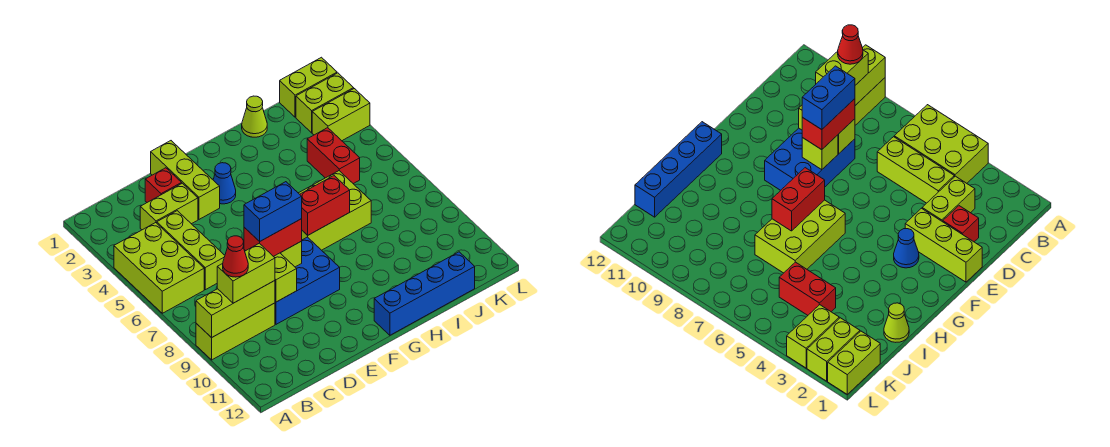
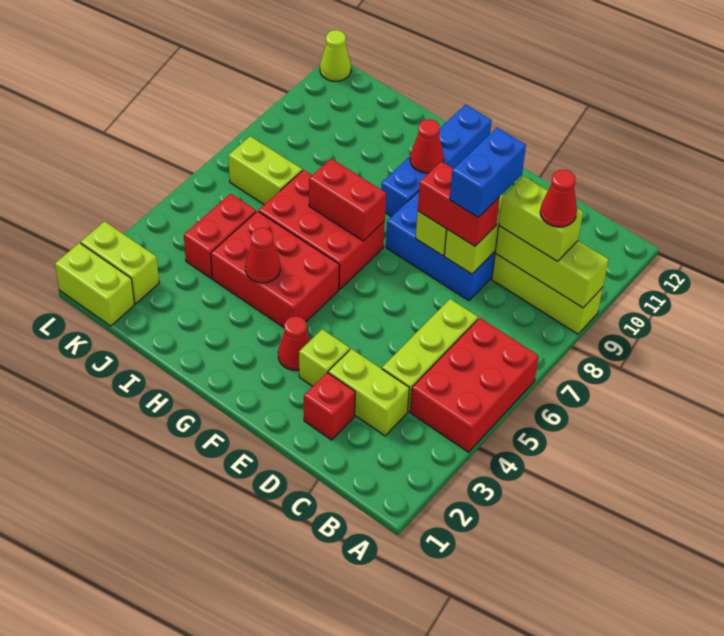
lime brick A4:B6 level 1 -> red brick A4:B6 level 1
blue brick D8:E8 level 4 -> blue brick D8:D9 level 4
lime brick E1:E3 level 1 -> lime brick E3 level 1
blue cone F3 level 1 -> red cone F3 level 1
none -> red brick G4:I5 level 1
lime brick G6:I7 level 1 -> red brick G6:I7 level 1
none -> red cone G10 level 2
blue brick G12:J12 level 1 -> blue brick G9:G12 level 1
none -> red cone H4 level 2
lime cone I1 level 1 -> lime cone L12 level 1
lime brick K3:L3 level 1 -> lime brick J7:K7 level 1

